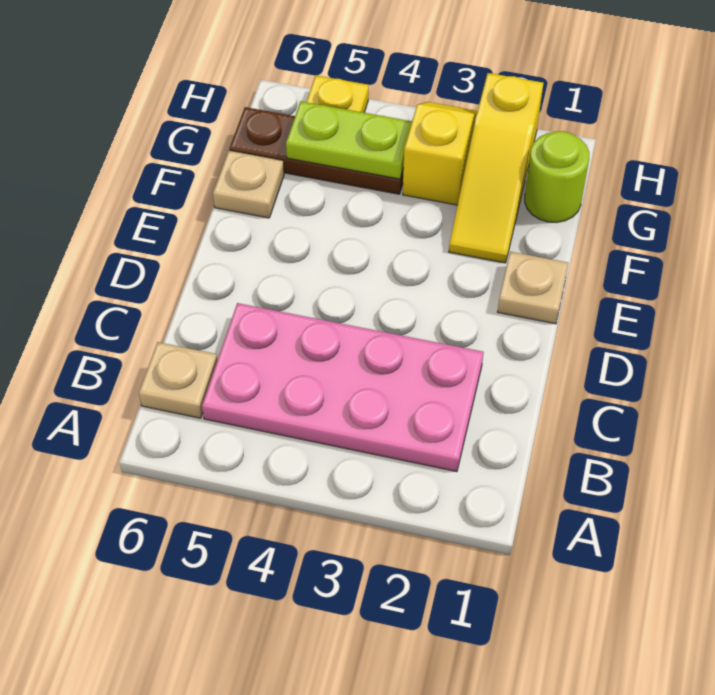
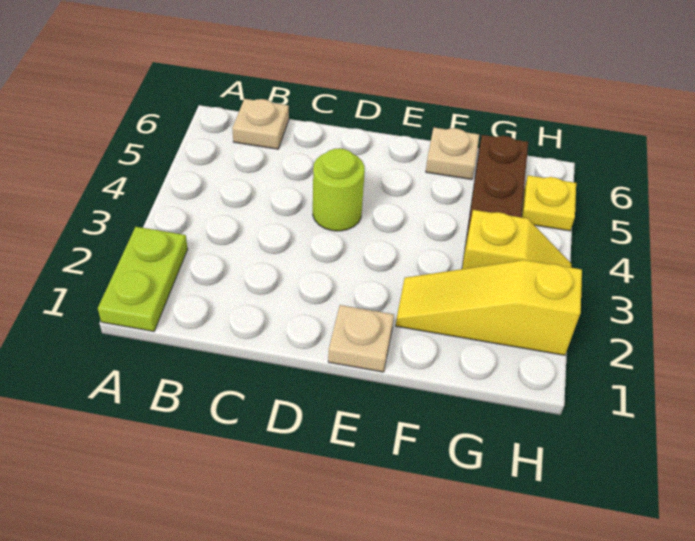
pink plate B2:C5 level 1 -> none
lime round brick G1 level 1 -> lime round brick D4 level 1
lime plate G4:G5 level 2 -> lime plate A1:A2 level 1

